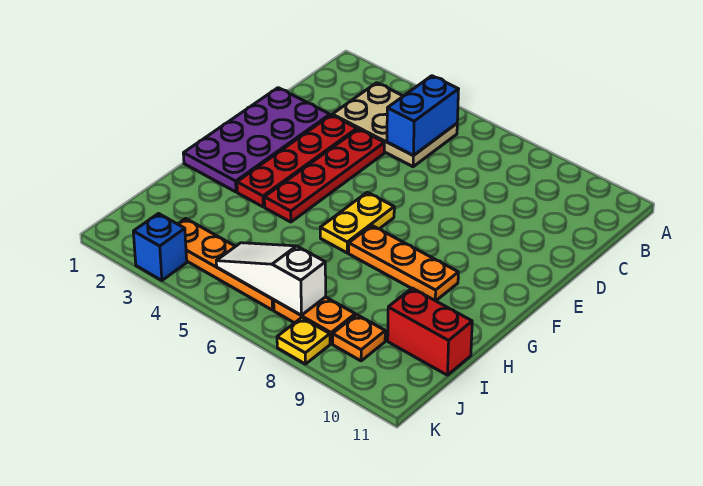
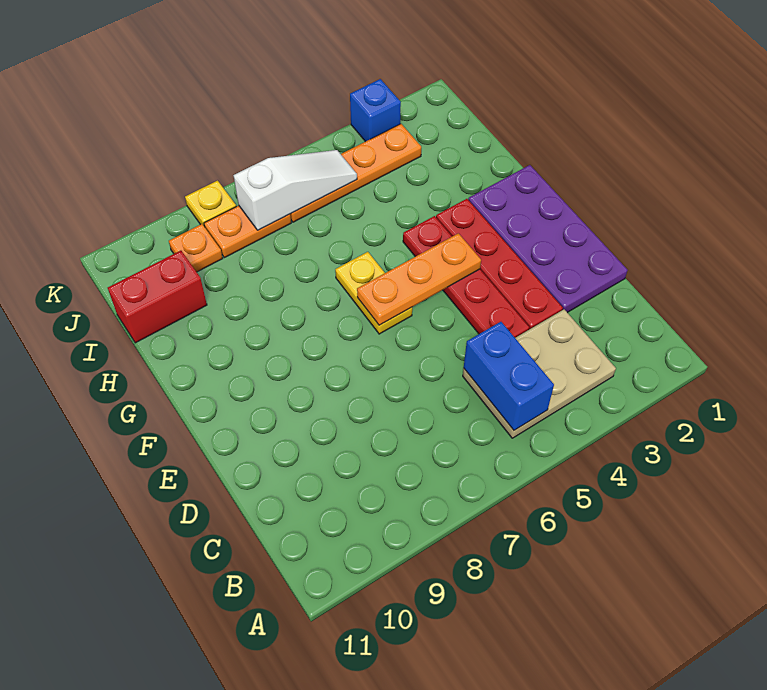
orange plate G7:G9 level 1 -> orange plate F4:F6 level 2

